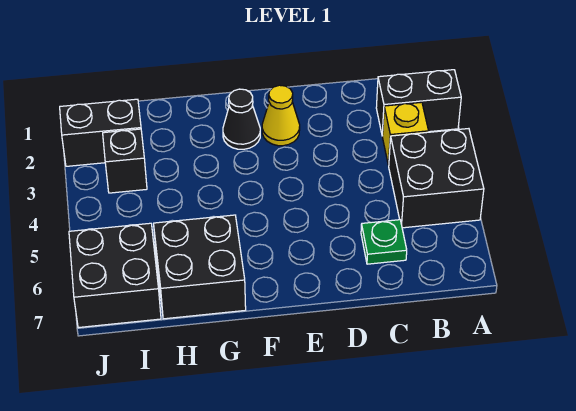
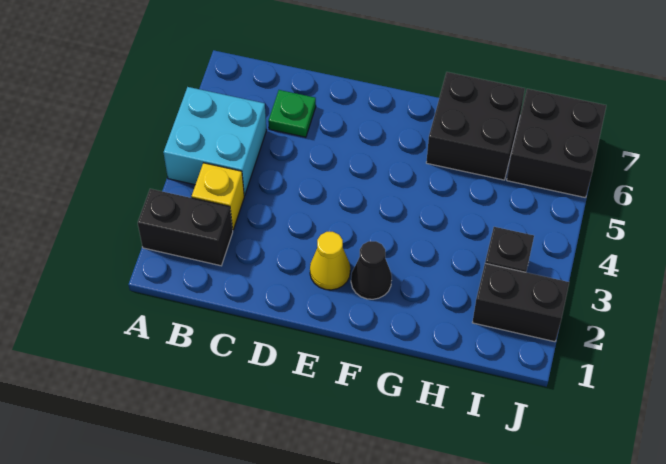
black brick A4:B5 level 1 -> cyan brick A4:B5 level 1

